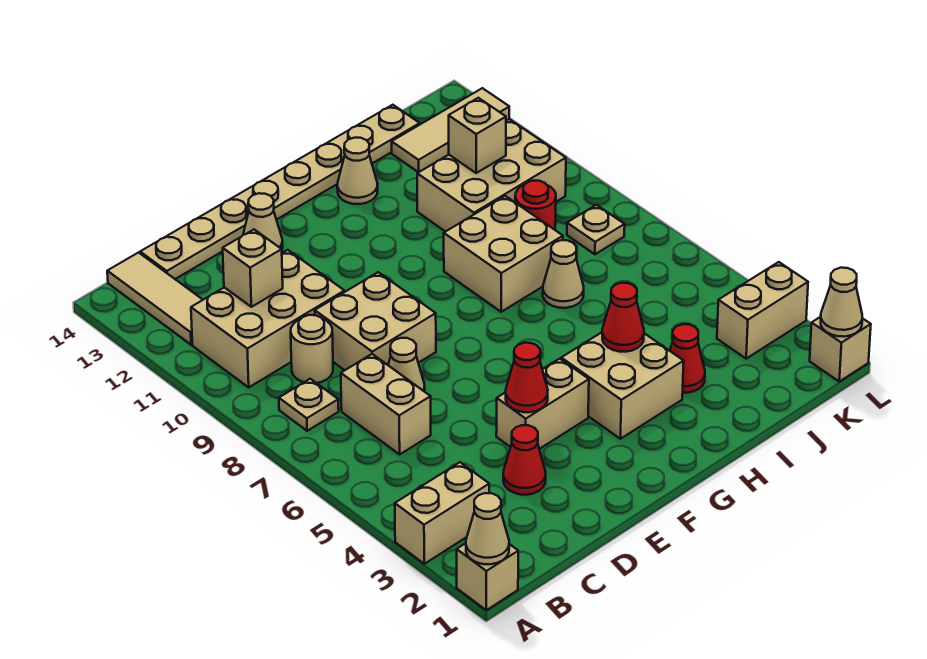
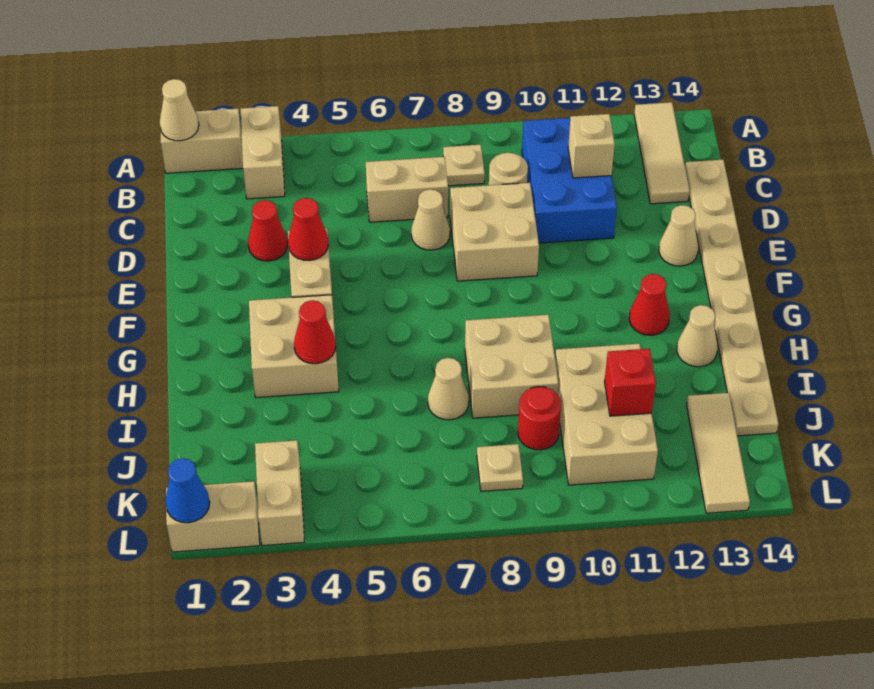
tan brick A1 level 1 -> tan brick A1:A2 level 1
tan brick B10:D11 level 1 -> blue brick B10:D11 level 1
tan tile B12:B14 level 1 -> tan tile A13:C13 level 1
red cone I3 level 1 -> red cone G12 level 1
tan brick J11 level 2 -> red brick J11 level 2
tan brick L1 level 1 -> tan brick L1:L2 level 1
tan cone L1 level 2 -> blue cone L1 level 2

